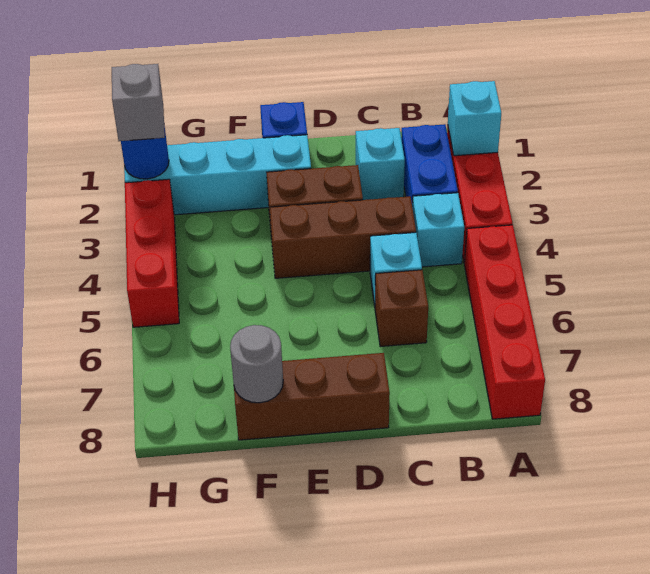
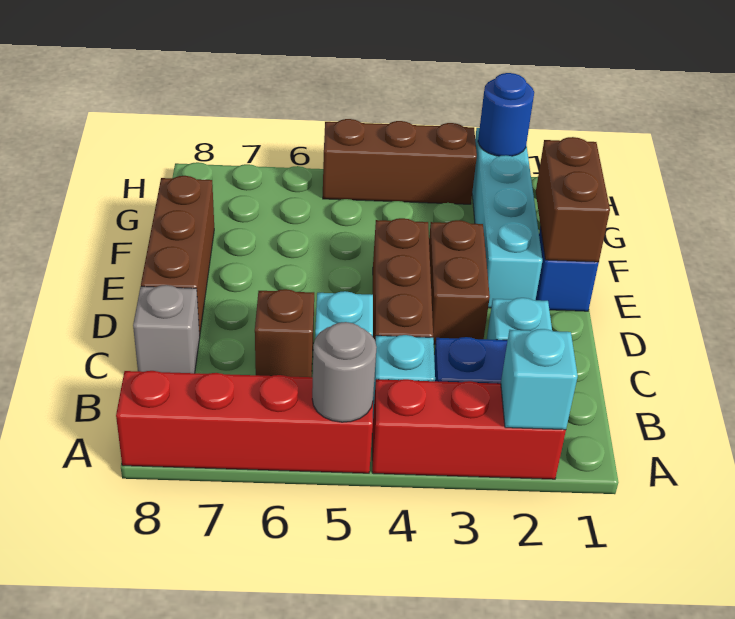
none -> brown brick E1:F1 level 2
grey round brick F8 level 2 -> grey round brick A5 level 2
grey brick H2 level 3 -> grey brick C8 level 1
red brick H3:H5 level 1 -> brown brick H3:H5 level 1

